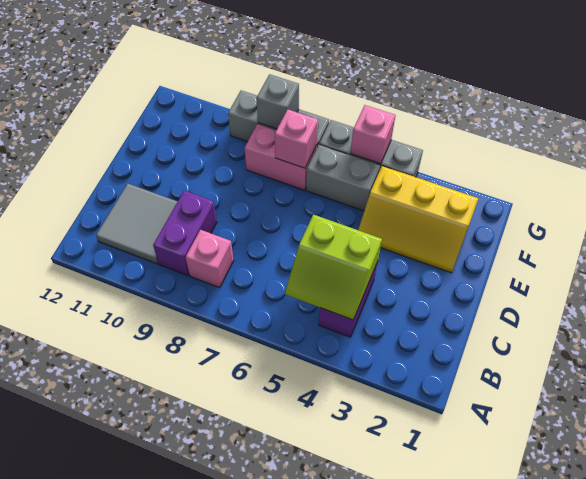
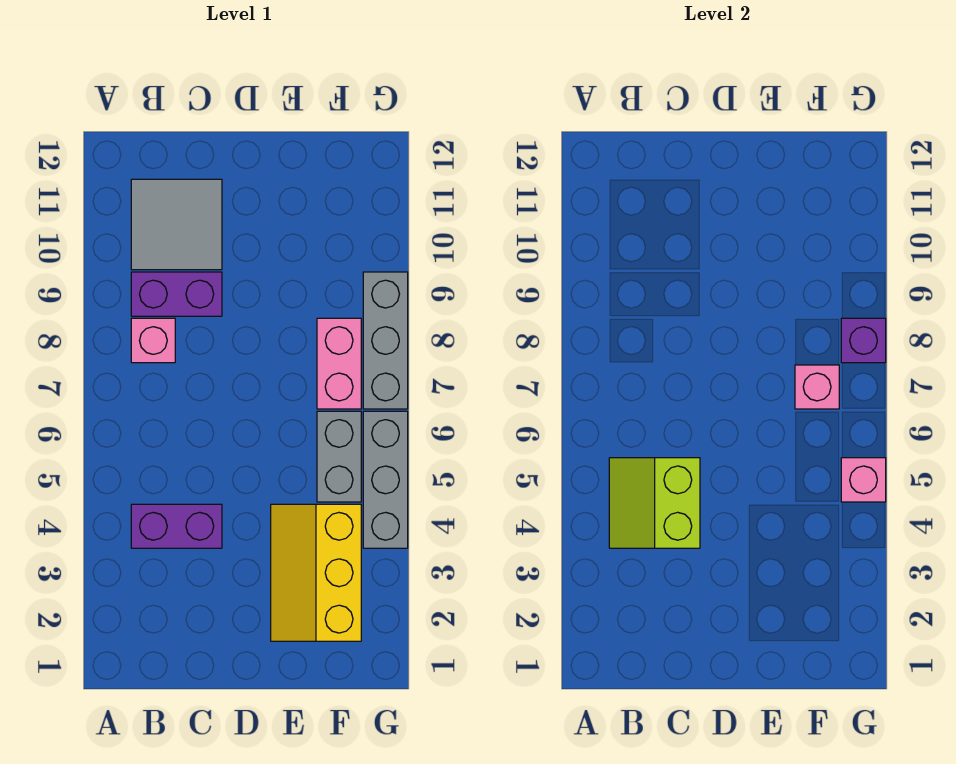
grey brick G8 level 2 -> purple brick G8 level 2

